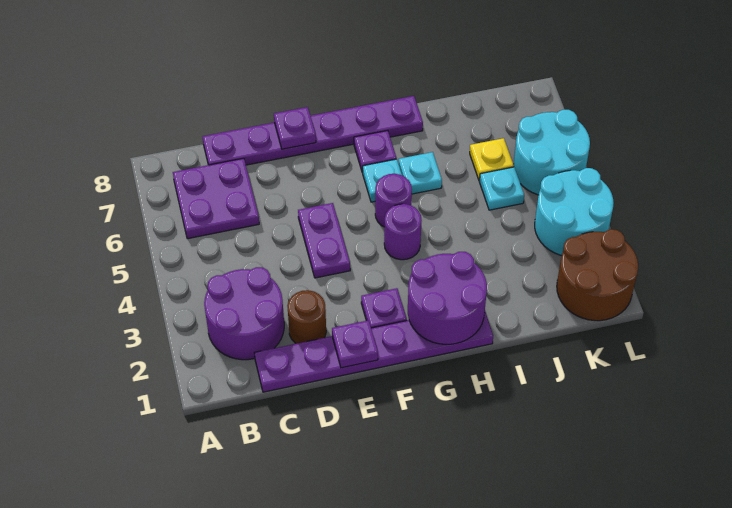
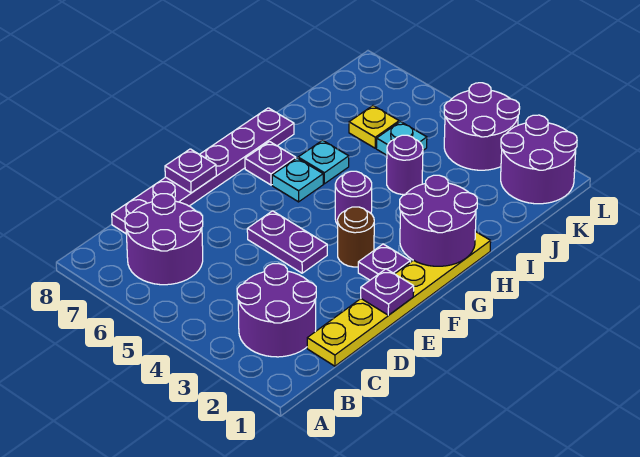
purple plate B6:C7 level 1 -> purple round brick B6:C7 level 1
purple plate C1:H1 level 1 -> yellow plate C1:H1 level 1
brown round brick D2 level 1 -> brown round brick F3 level 1
purple round brick G5 level 1 -> purple round brick I4 level 1
brown round brick K1:L2 level 1 -> purple round brick K1:L2 level 1
cyan round brick K3:L4 level 1 -> purple round brick K3:L4 level 1
cyan round brick K5:L6 level 1 -> none

